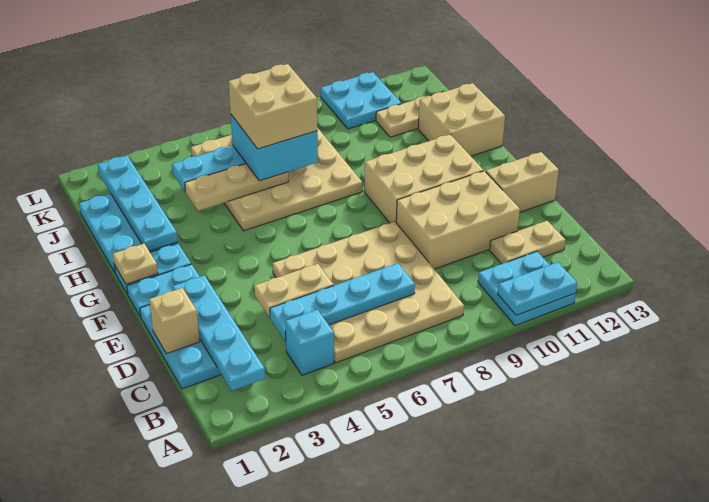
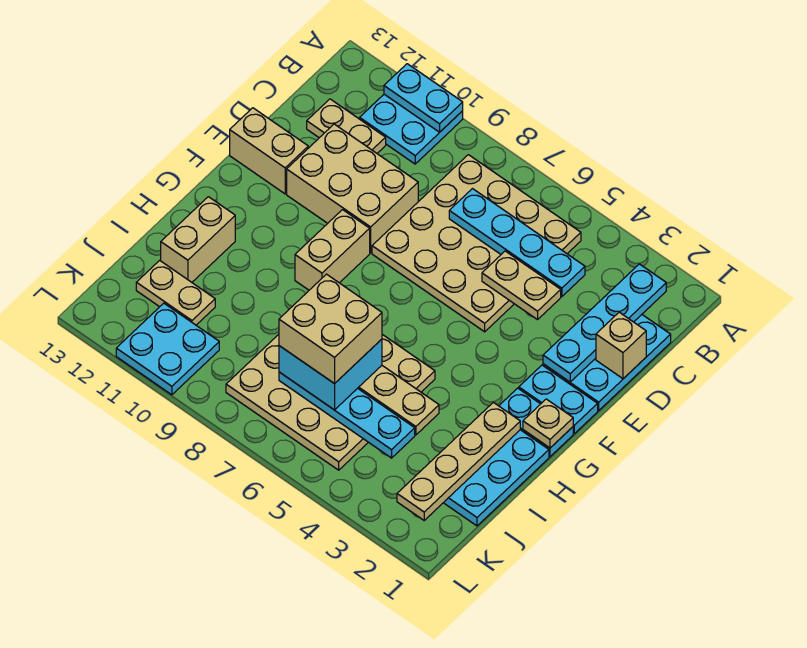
cyan brick B4 level 1 -> none
tan brick F9:G11 level 1 -> tan brick F9:G9 level 1
cyan plate H2:K2 level 2 -> tan plate H2:K2 level 2
tan brick H12:I13 level 1 -> tan brick H12:I12 level 1

